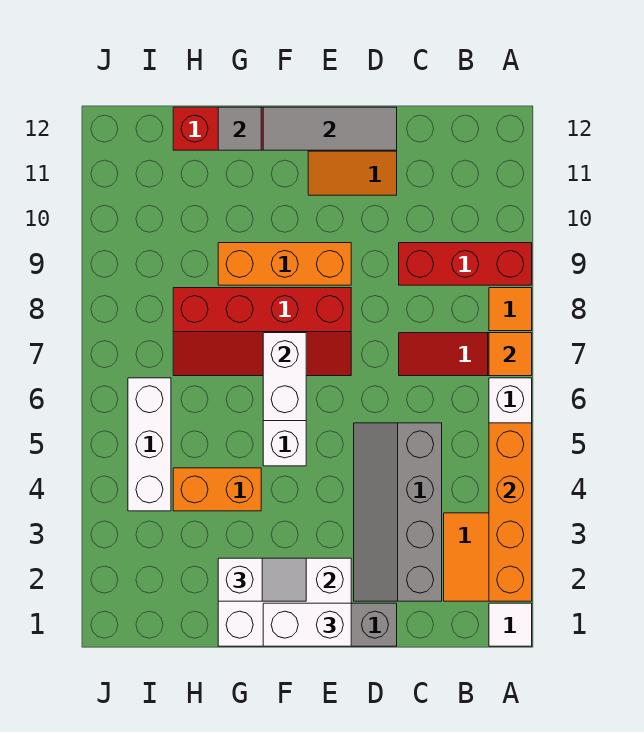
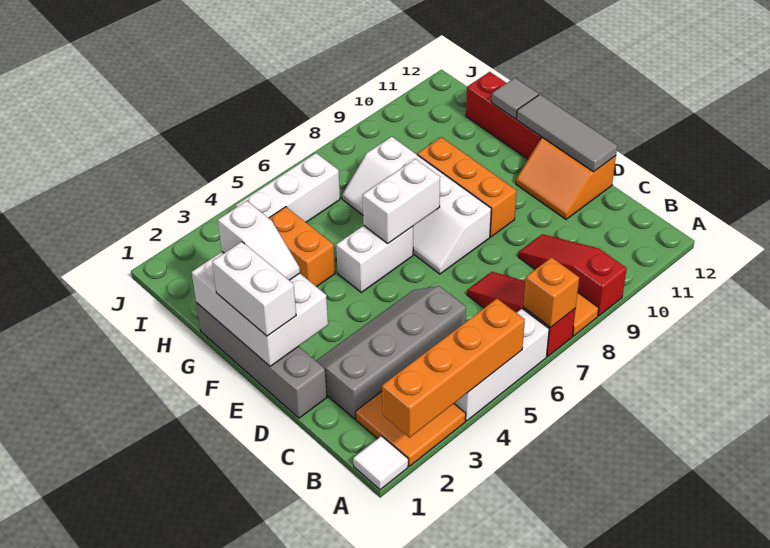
orange tile A7 level 2 -> orange brick A7 level 2
red brick A9:C9 level 1 -> red slope A9:C9 level 1 top A
red slope E7:H8 level 1 top 8 -> white slope E7:H8 level 1 top 8

